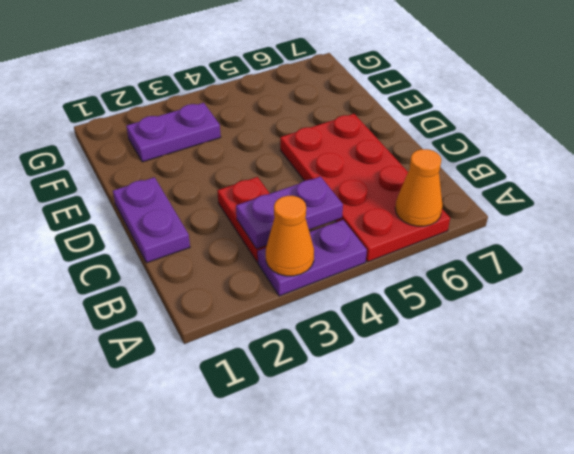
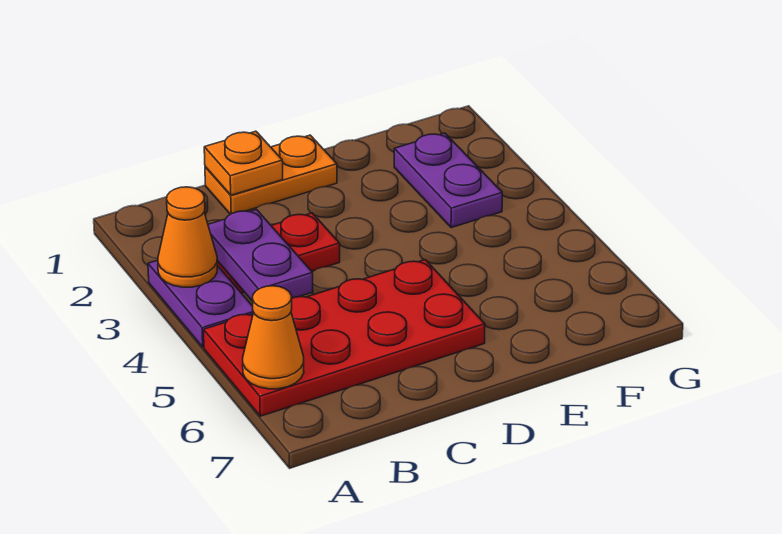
purple plate C1:D1 level 1 -> orange plate C1:D1 level 1
none -> orange plate C1 level 2

